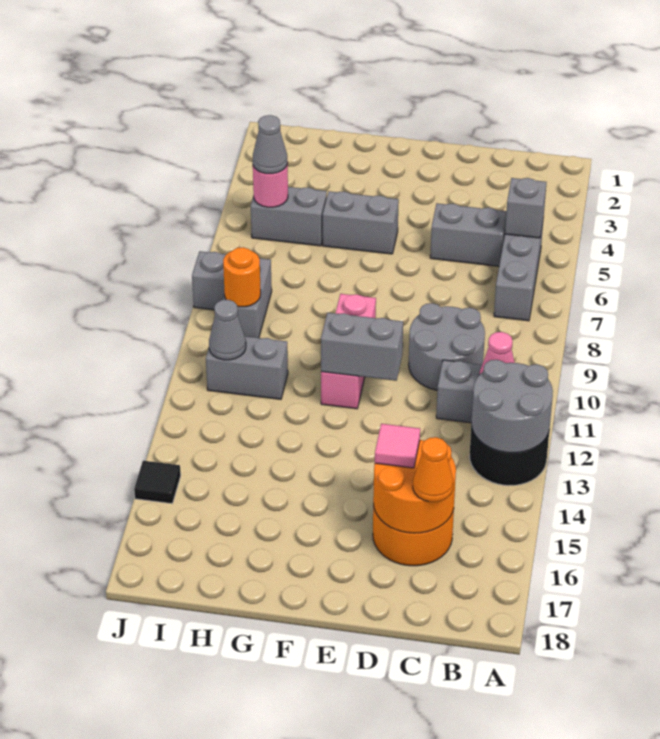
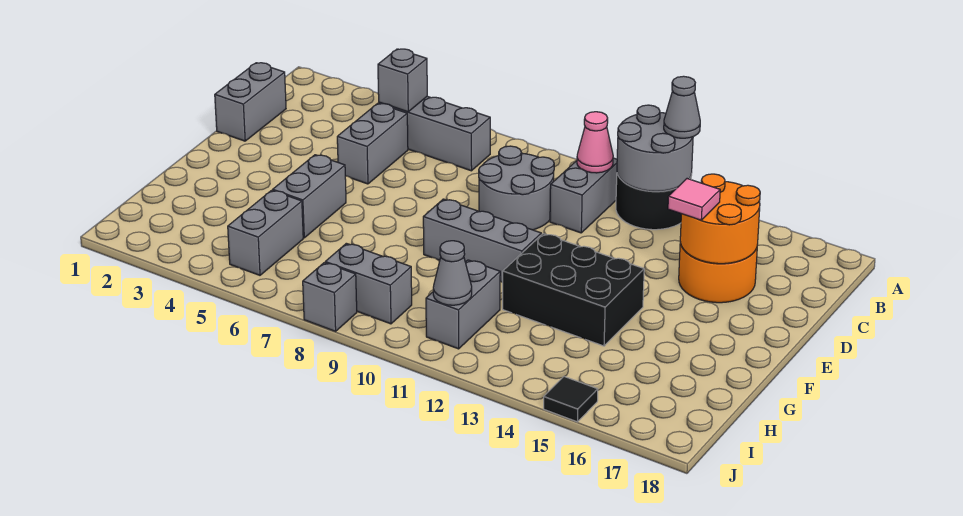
orange cone C16 level 3 -> none
grey brick E11:F11 level 2 -> grey brick C1:D1 level 1
pink brick F9:F11 level 1 -> grey brick F9:F11 level 1
none -> black brick F12:G14 level 1
pink round brick I5 level 2 -> none
grey cone I5 level 3 -> grey cone A13 level 3
orange round brick I9 level 2 -> none

